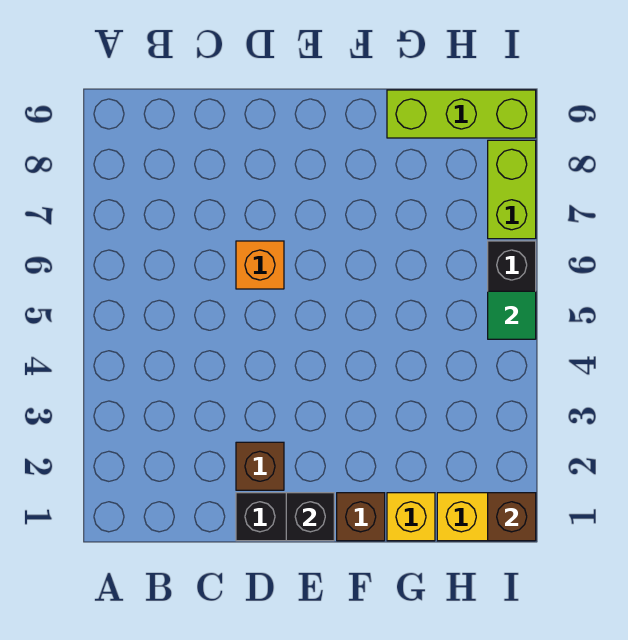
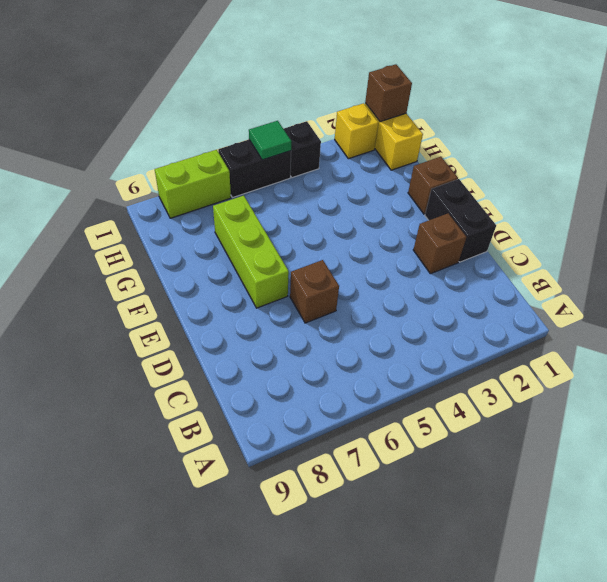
orange brick D6 level 1 -> brown brick D6 level 1
black brick E1 level 2 -> black brick I4 level 1
yellow brick G1 level 1 -> yellow brick I2 level 1
lime brick G9:I9 level 1 -> lime brick E7:G7 level 1

